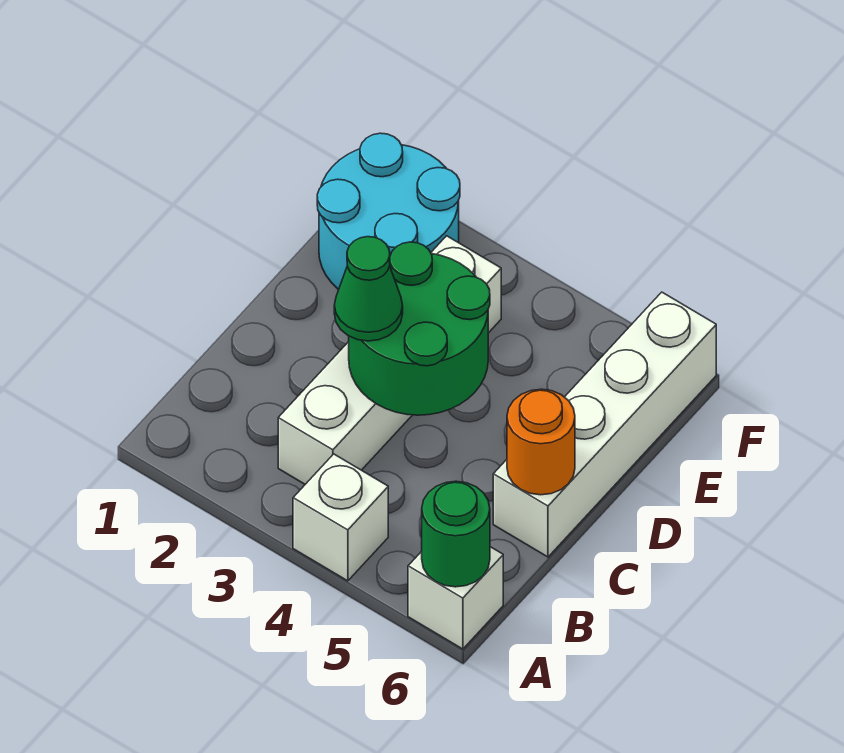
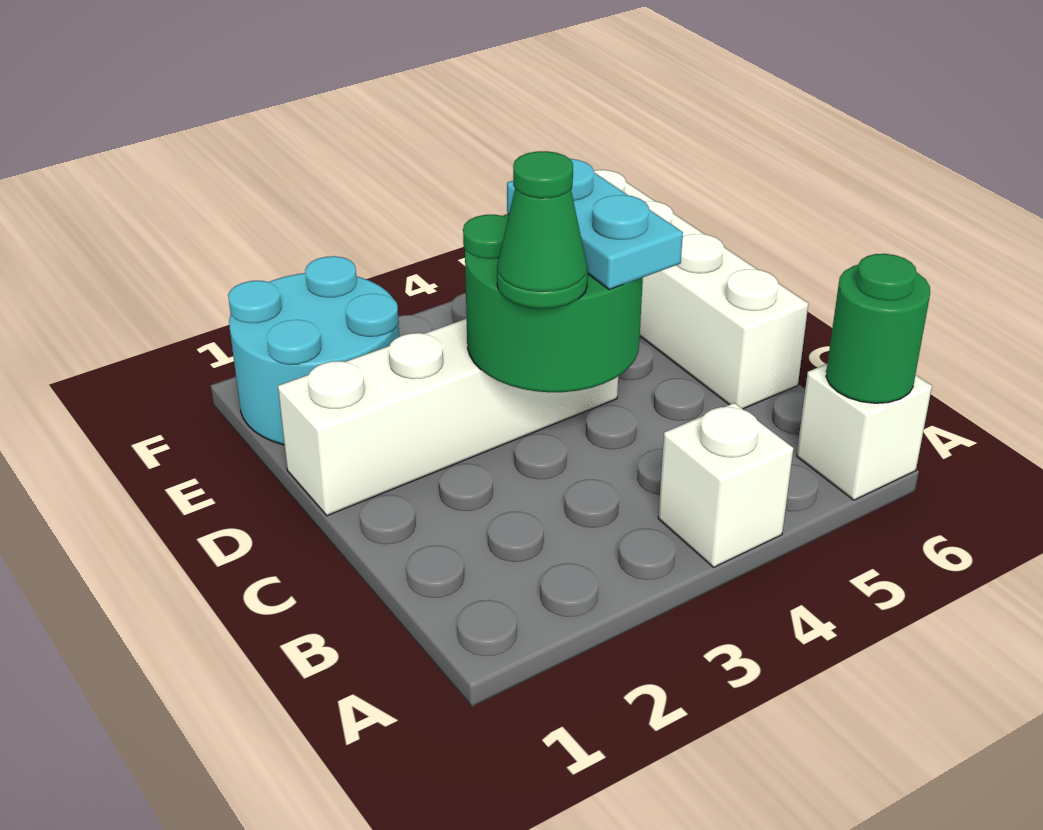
white brick B3:E3 level 1 -> white brick D1:D4 level 1
none -> cyan plate C4:D4 level 3
orange round brick C6 level 2 -> none

